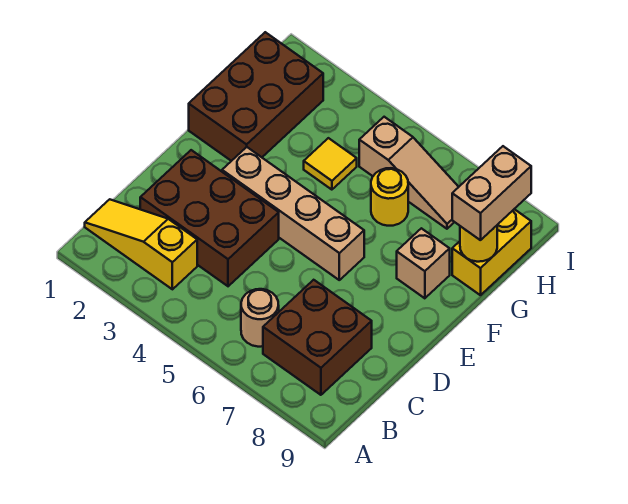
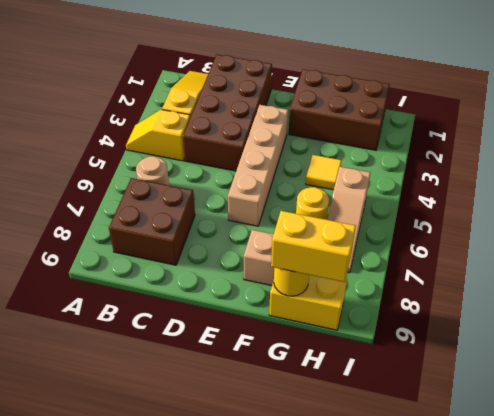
none -> yellow slope A4:B4 level 1 top B
brown brick C2:D4 level 1 -> brown brick C1:D4 level 1
tan brick G9:H9 level 3 -> yellow brick G9:H9 level 3

